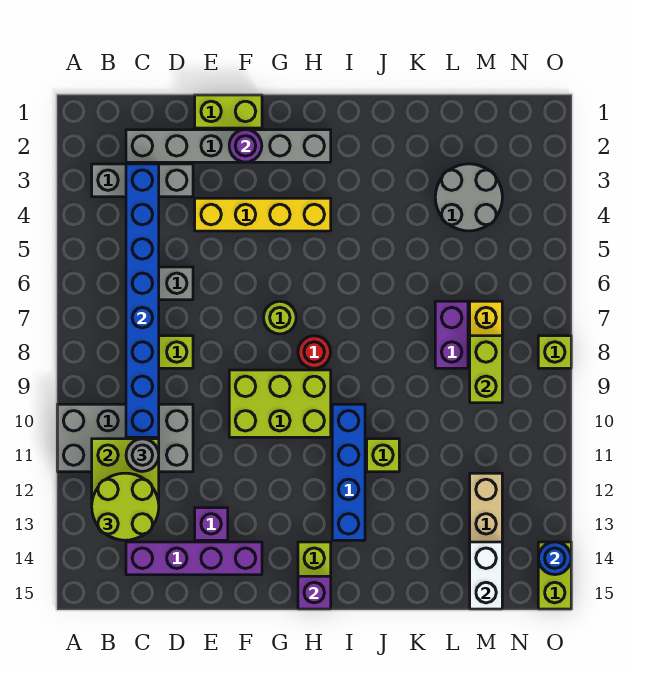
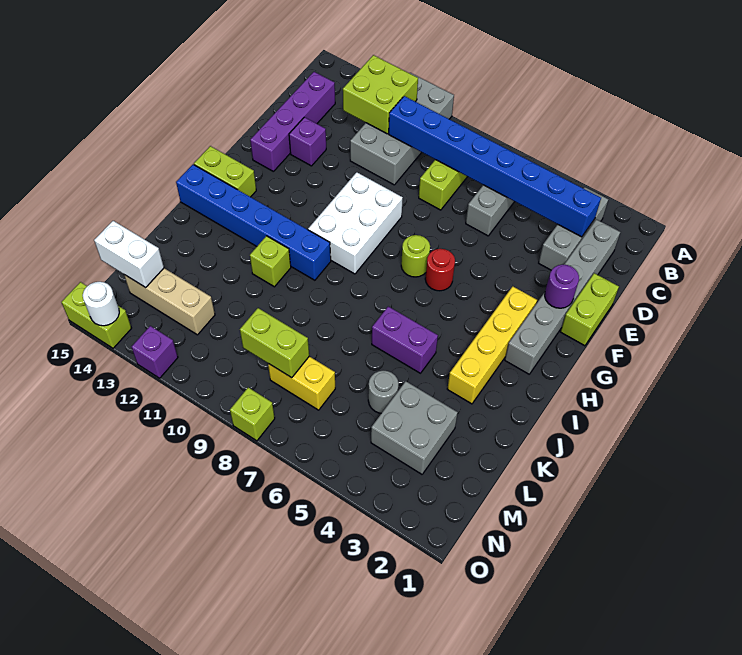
lime round brick B12:C13 level 3 -> none
grey round brick C11 level 3 -> grey round brick L5 level 1
yellow brick E4:H4 level 1 -> yellow brick G3:J3 level 1
lime brick F9:H10 level 1 -> white brick F9:H10 level 1
red round brick H8 level 1 -> red round brick G6 level 1
purple brick H15 level 2 -> purple brick O12 level 1
blue brick I10:I13 level 1 -> blue brick I10:I15 level 1
grey round brick L3:M4 level 1 -> grey brick L3:M4 level 1
purple brick L7:L8 level 1 -> purple brick J5:J6 level 1
blue round brick O14 level 2 -> white round brick O14 level 2

